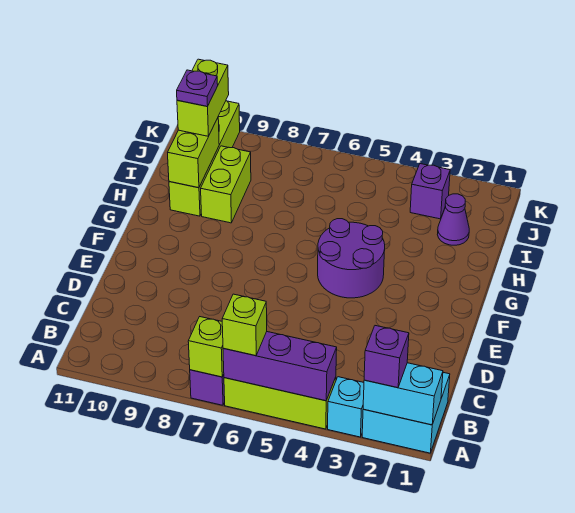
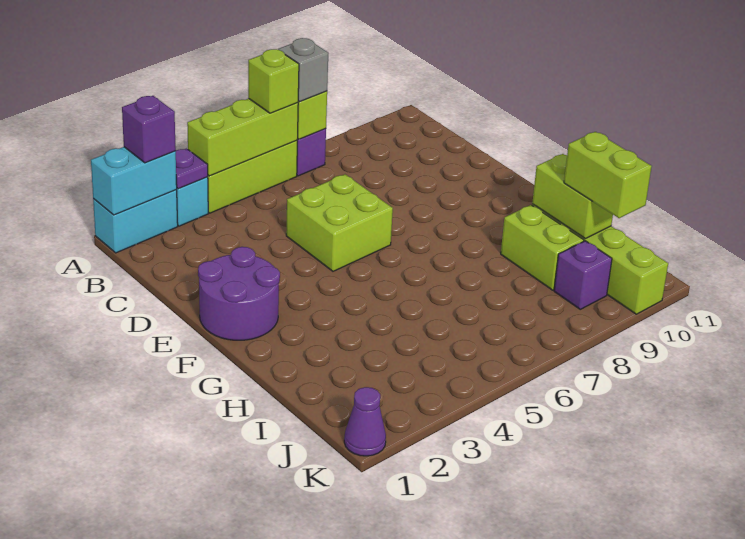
cyan brick A1:B2 level 1 -> cyan brick A1:A2 level 1
purple brick A4:A6 level 2 -> lime brick A4:A6 level 2
none -> grey brick A7 level 3
none -> lime brick D5:E6 level 1
purple round brick F4:G5 level 1 -> purple round brick E1:F2 level 1
purple cone I2 level 1 -> purple cone K1 level 1
purple plate I10 level 4 -> purple plate A3 level 2
purple brick J3 level 1 -> purple brick J9 level 1

